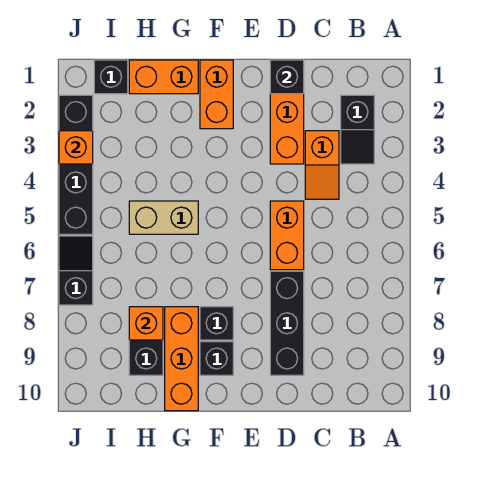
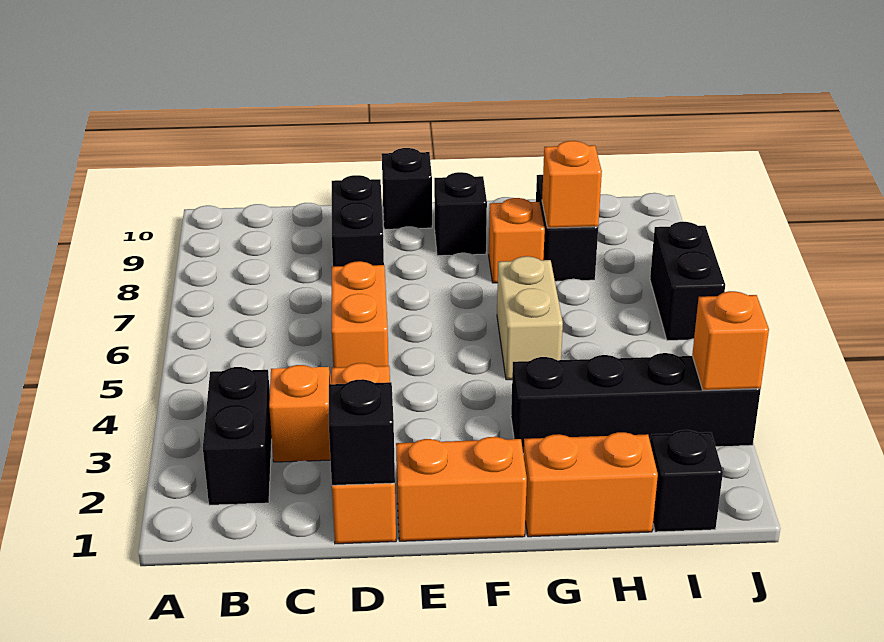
black slope B2:B3 level 1 top 2 -> black brick B2:B3 level 1
black brick D7:D9 level 1 -> black brick D8:D9 level 1
orange brick F1:F2 level 1 -> orange brick E1:F1 level 1
black brick F8 level 1 -> black brick E10 level 1
tan brick G5:H5 level 1 -> tan brick G5:G6 level 1
orange brick G8:G10 level 1 -> orange brick G8 level 1
black brick J2:J5 level 1 -> black brick G3:J3 level 1
black slope J6:J7 level 1 top 7 -> black brick J6:J7 level 1

